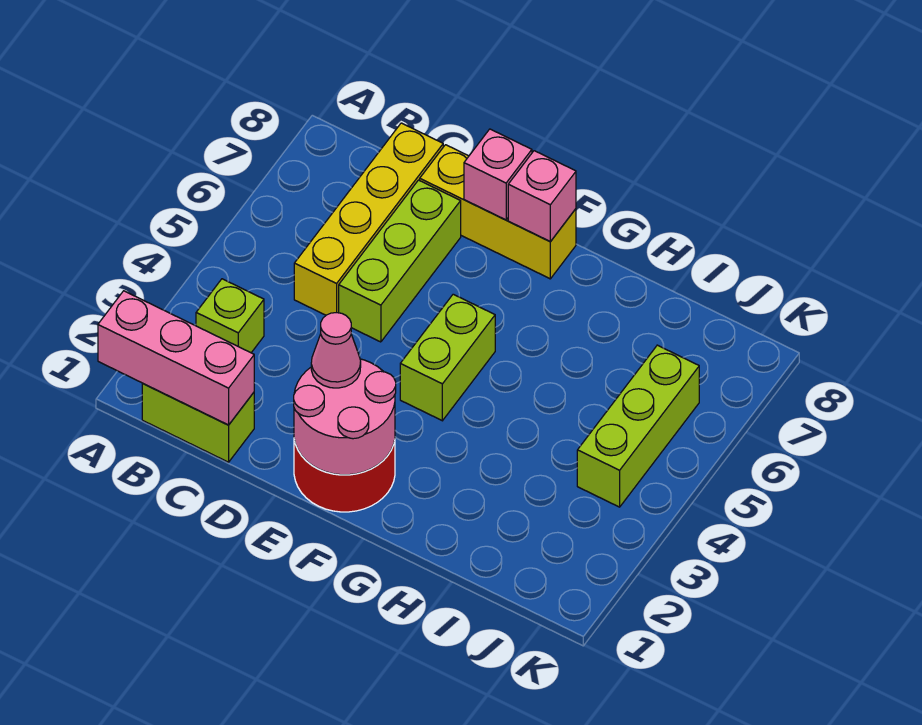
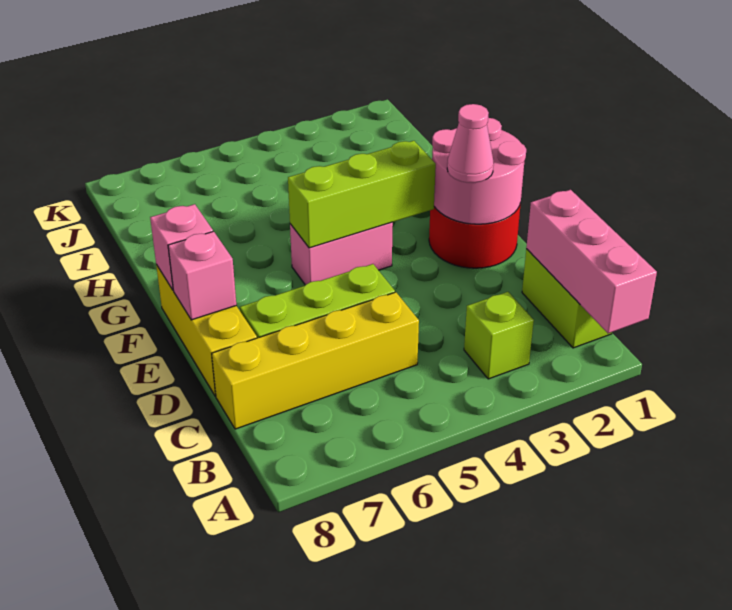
lime brick F4:F5 level 1 -> pink brick F4:F5 level 1
lime brick J4:J6 level 1 -> lime brick F3:F5 level 2

